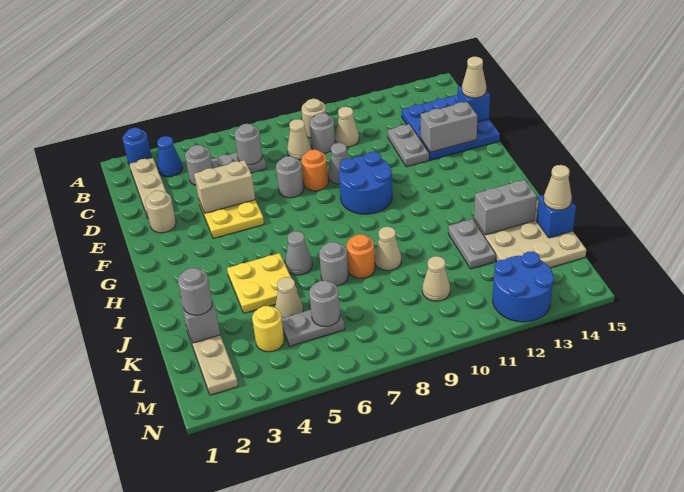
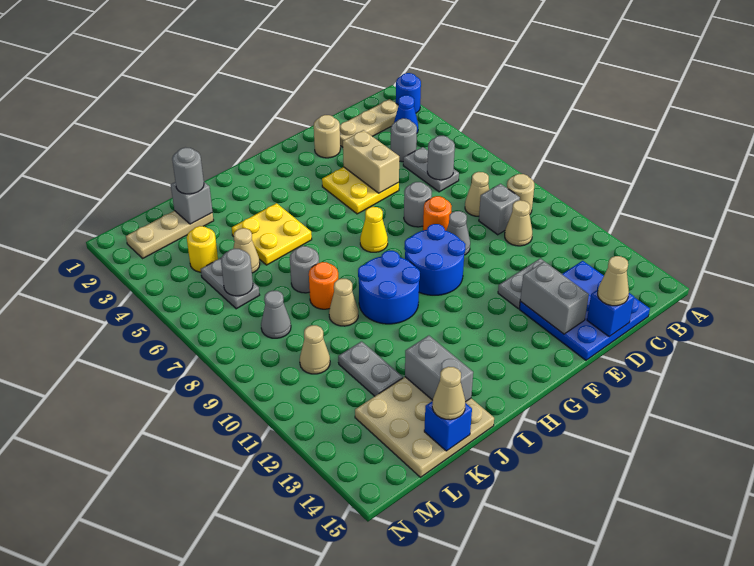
grey round brick C9 level 1 -> grey brick C9 level 1
none -> yellow cone G7 level 1
grey cone I6 level 1 -> grey cone L8 level 1
grey plate J12:K12 level 1 -> grey plate K11:K12 level 1
blue round brick M12:N13 level 1 -> blue round brick H9:I10 level 1

